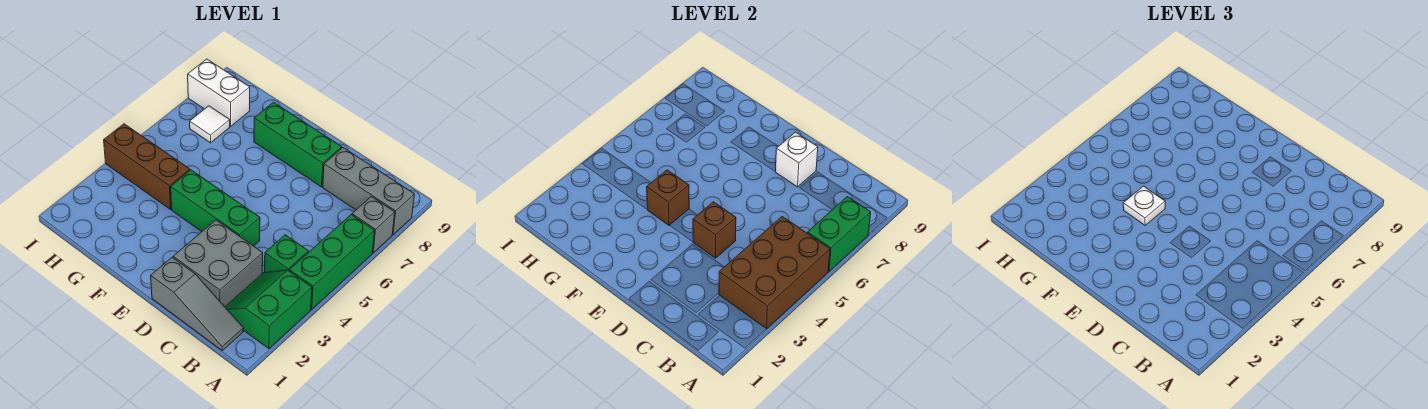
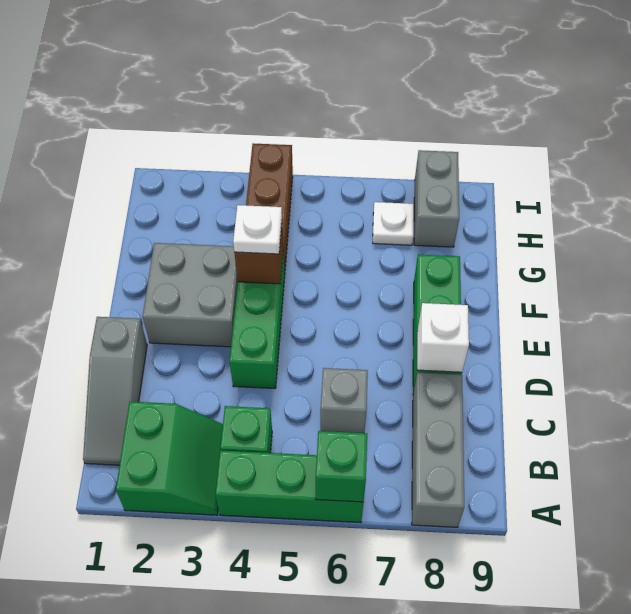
green slope A2:B3 level 1 top A -> green slope A2:B3 level 1 top 2
brown brick A3:B5 level 2 -> none
green brick A6:A7 level 2 -> green brick A6 level 2
grey brick A7 level 1 -> grey brick C6 level 1
grey brick C2:D3 level 1 -> grey brick E2:F3 level 1
brown brick D4 level 2 -> none
white tile H7 level 1 -> white plate H7 level 1
white brick H8:I8 level 1 -> grey brick H8:I8 level 1

